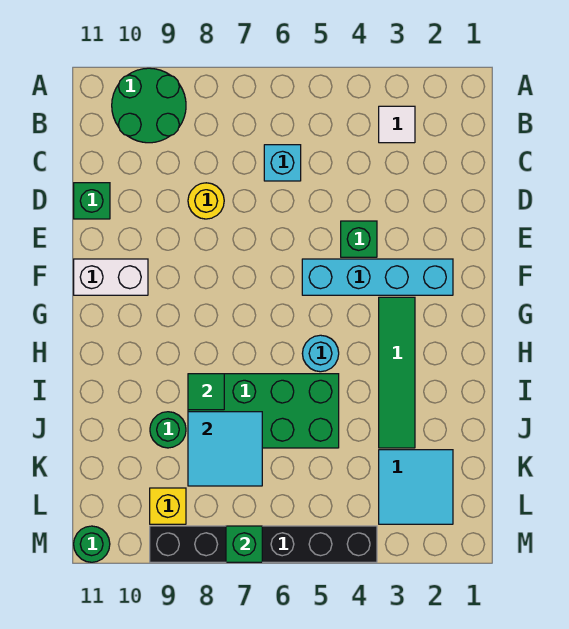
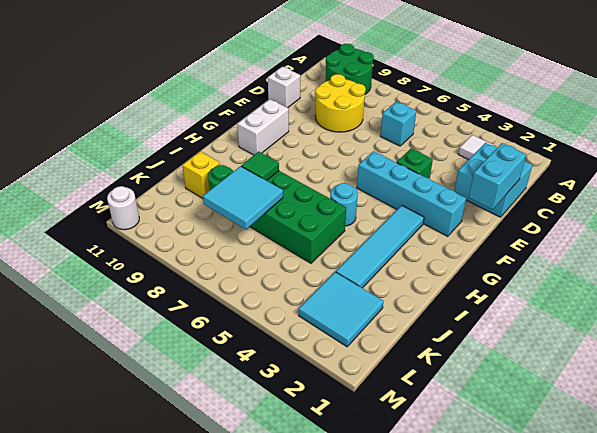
none -> cyan brick C1:D2 level 1
none -> cyan brick D1:E1 level 2
yellow round brick D8 level 1 -> yellow round brick C8:D9 level 1
green brick D11 level 1 -> white brick D11 level 1
white brick F10:F11 level 1 -> white brick F10:G10 level 1
green tile G3:J3 level 1 -> cyan tile G3:J3 level 1
yellow brick L9 level 1 -> yellow brick J10 level 1
black brick M4:M9 level 1 -> none
green brick M7 level 2 -> none
green round brick M11 level 1 -> white round brick M11 level 1

